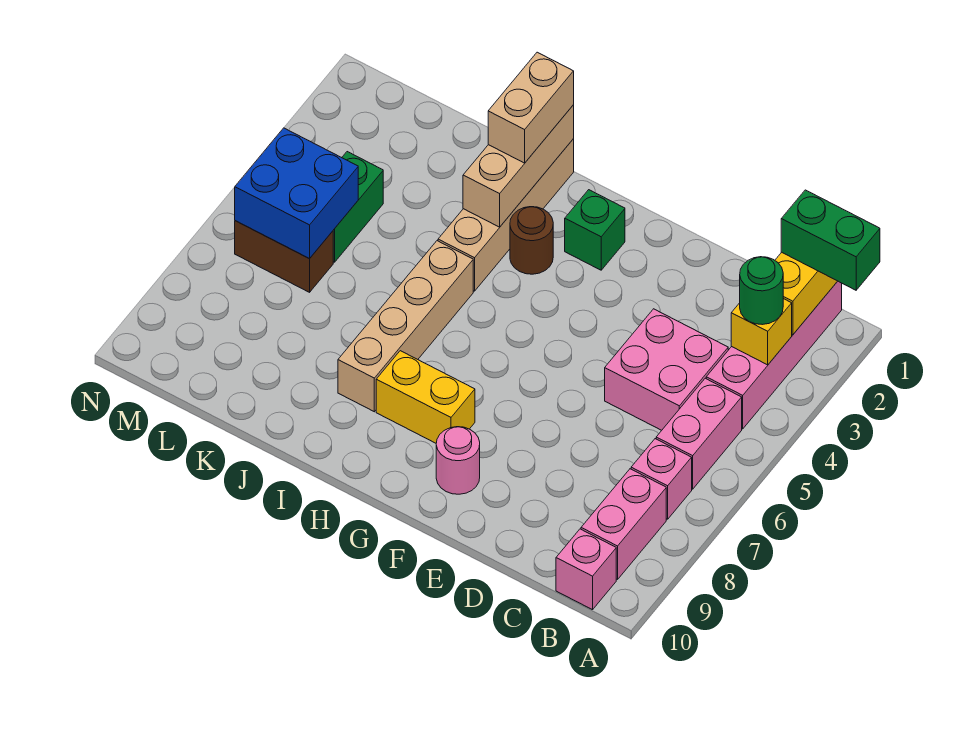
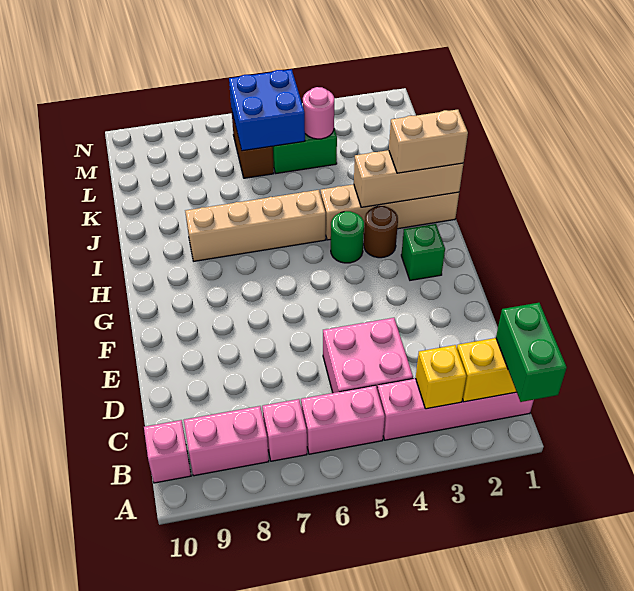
green round brick B3 level 3 -> green round brick H4 level 1
pink round brick F9 level 1 -> pink round brick L4 level 2
yellow brick G8:H8 level 1 -> none

